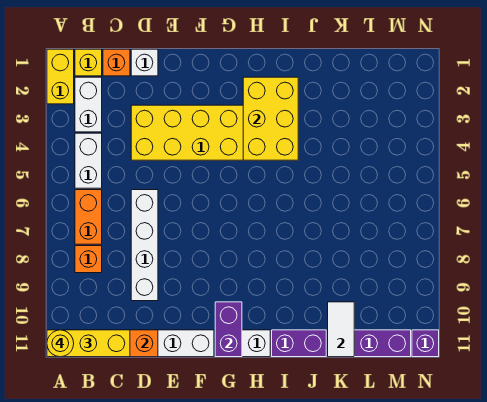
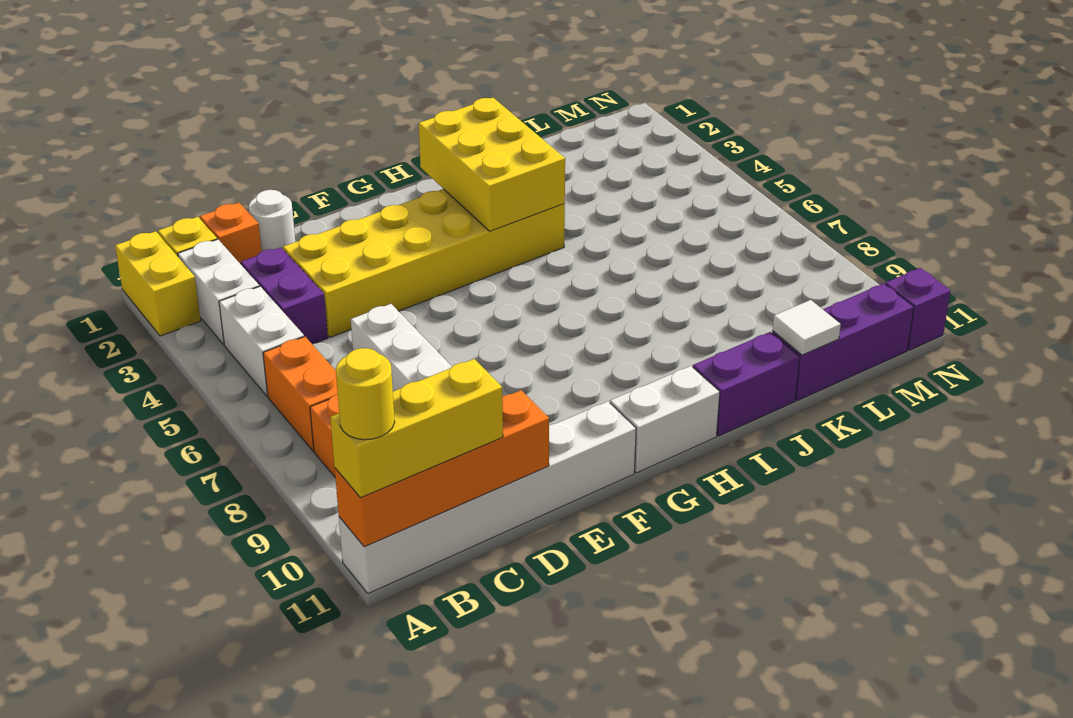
white brick D1 level 1 -> white round brick D1 level 1
purple brick G10:G11 level 2 -> purple brick C3:C4 level 1
white tile K10:K11 level 2 -> white tile K11 level 2

